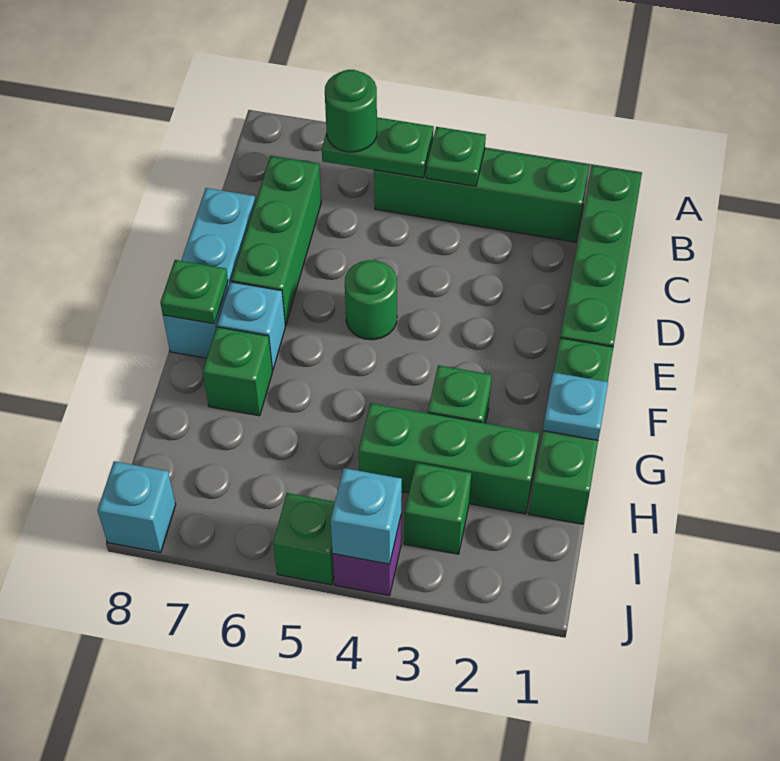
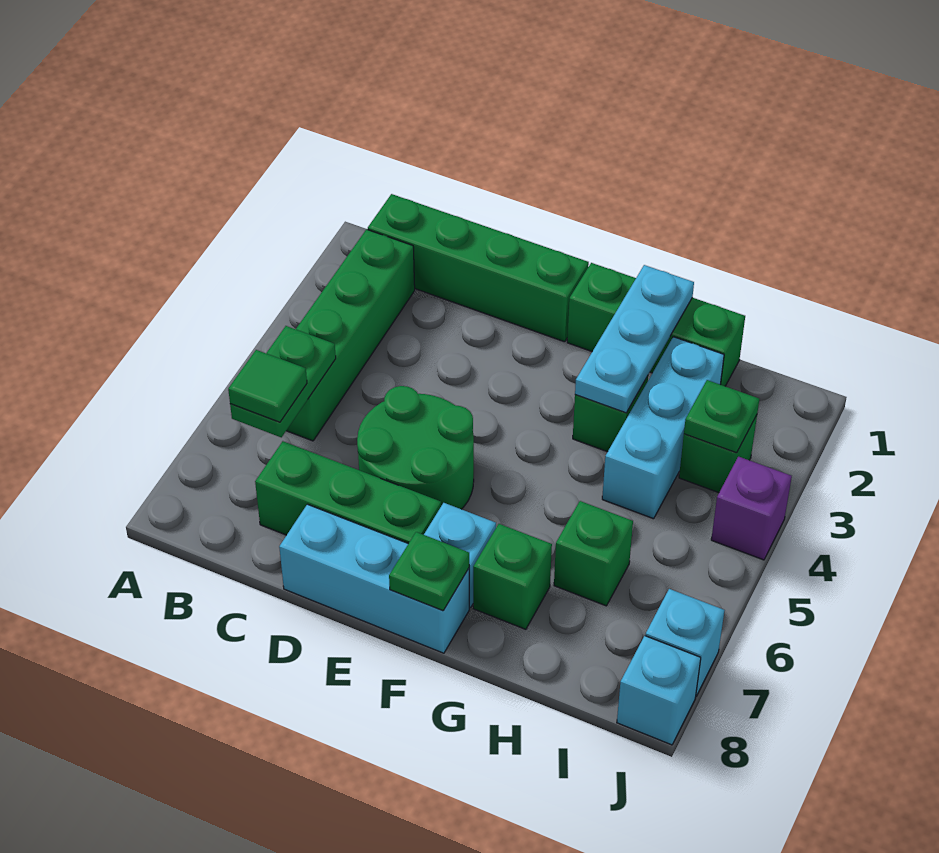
green plate B4 level 2 -> green plate I3 level 2
green round brick B6 level 3 -> green tile B6 level 3
green round brick E5 level 1 -> green round brick D5:E6 level 1
cyan plate G1 level 2 -> cyan plate G1:G3 level 2
green brick H2:H4 level 1 -> cyan brick H2:H4 level 1
cyan brick J4 level 2 -> cyan brick J7 level 1
green brick J5 level 1 -> green brick H6 level 1

